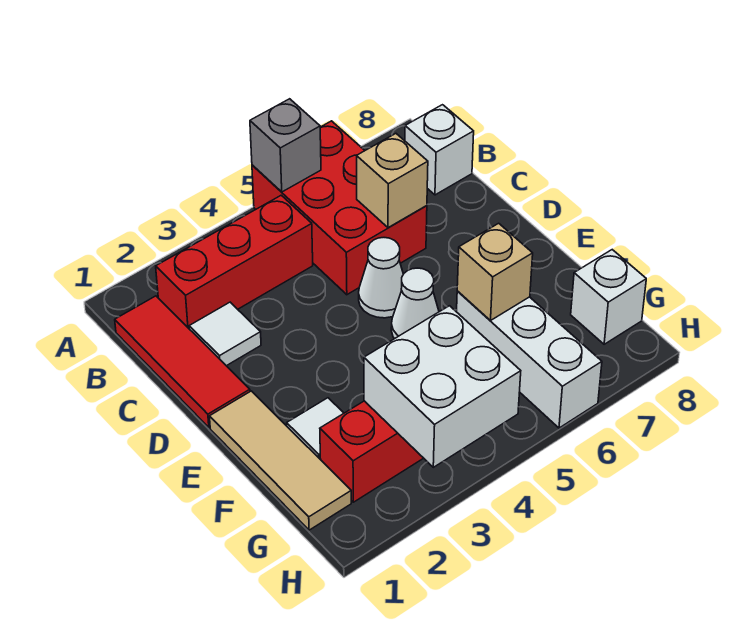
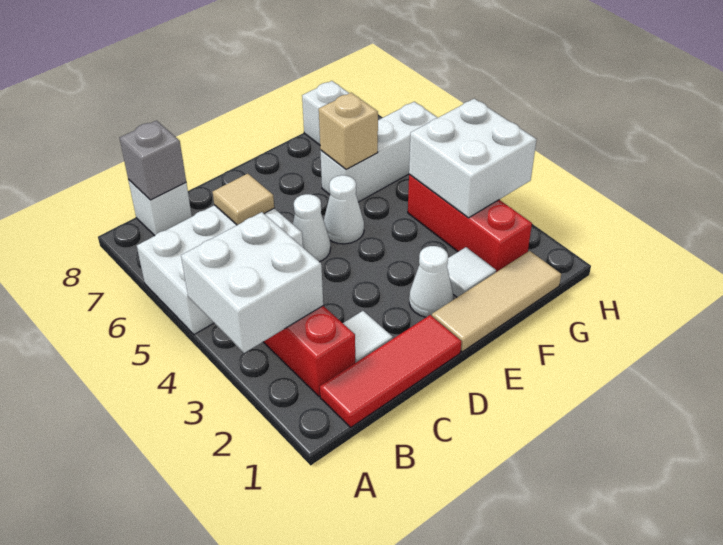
none -> white brick A3:B4 level 2
red brick A5:C6 level 1 -> white brick A5:C6 level 1
grey brick A5 level 2 -> grey brick B8 level 2
tan brick C6 level 2 -> tan tile C6 level 2
none -> white cone E2 level 1

